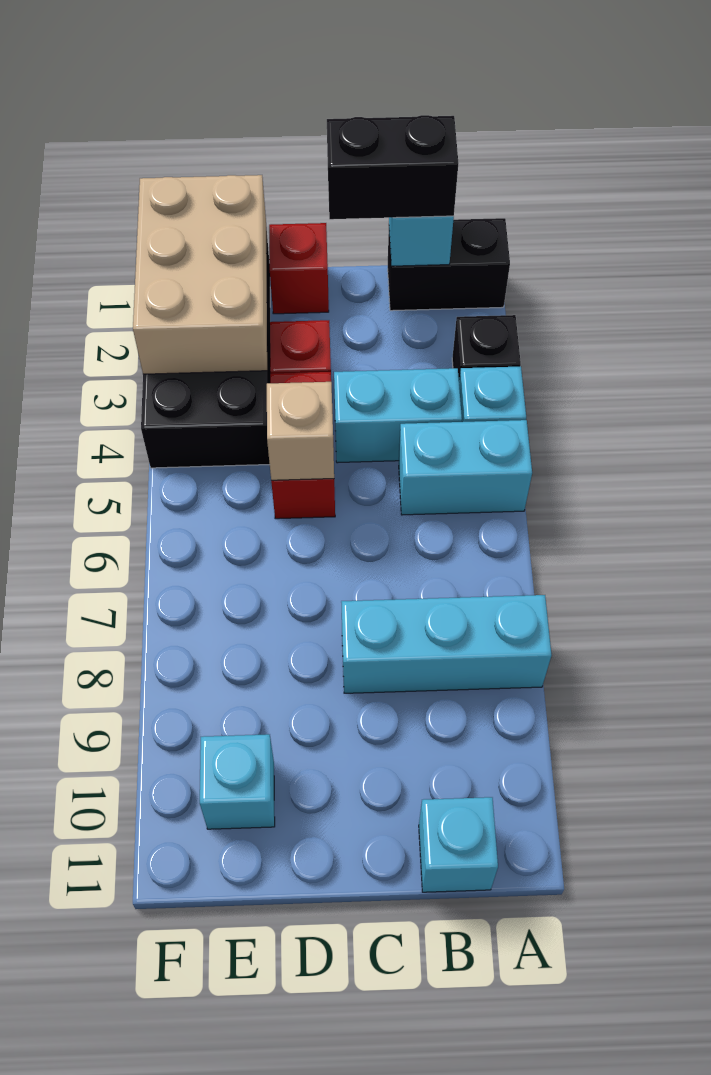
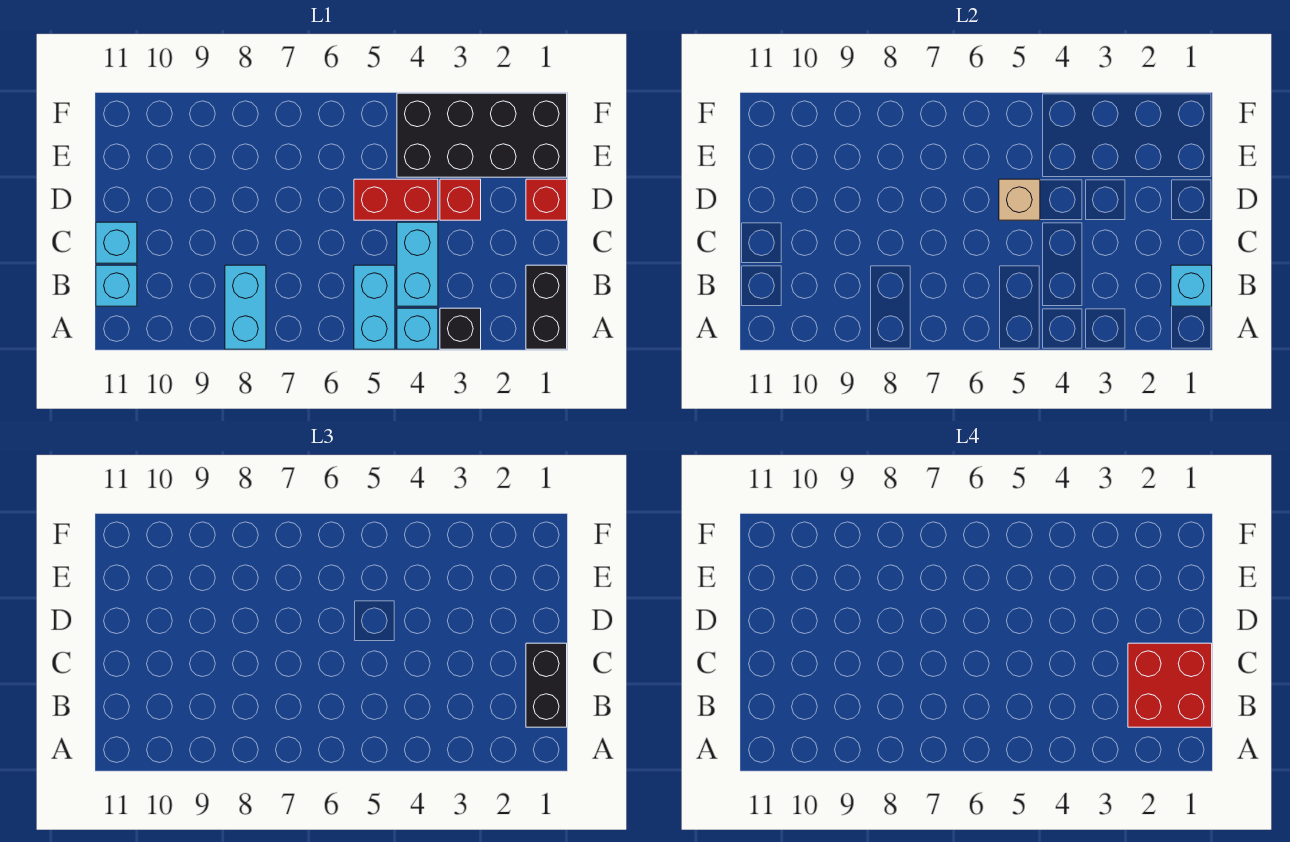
cyan brick A8:C8 level 1 -> cyan brick A8:B8 level 1
none -> red brick B1:C2 level 4
tan brick E1:F3 level 2 -> none
cyan brick E10 level 1 -> cyan brick C11 level 1

